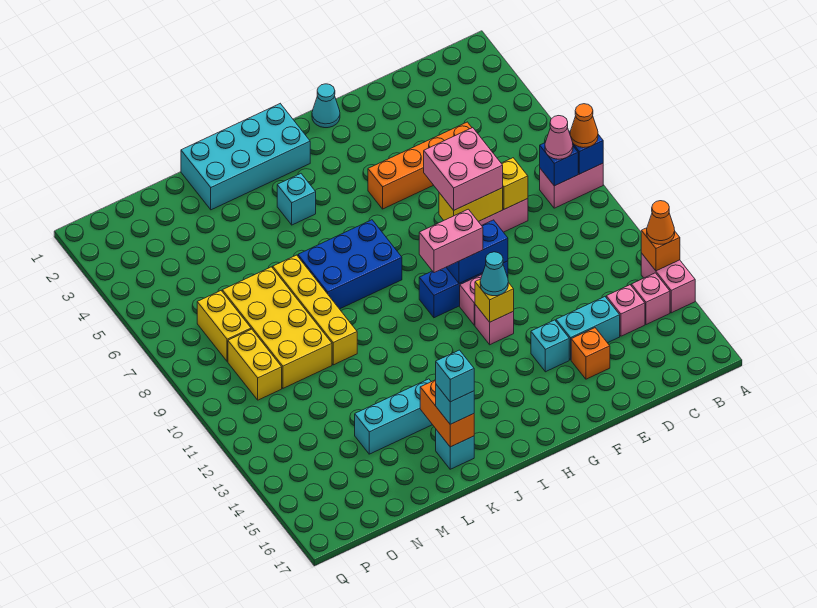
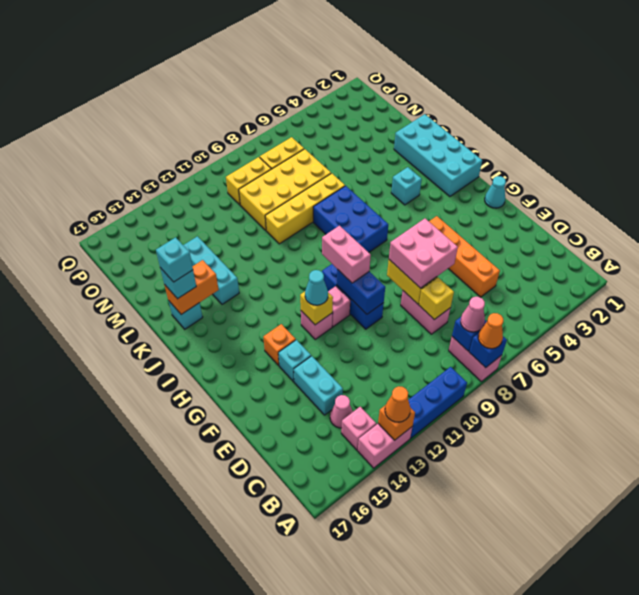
none -> blue brick A10:A12 level 1
pink brick C14 level 1 -> pink cone C14 level 1
orange brick E15 level 1 -> orange brick G14 level 1

